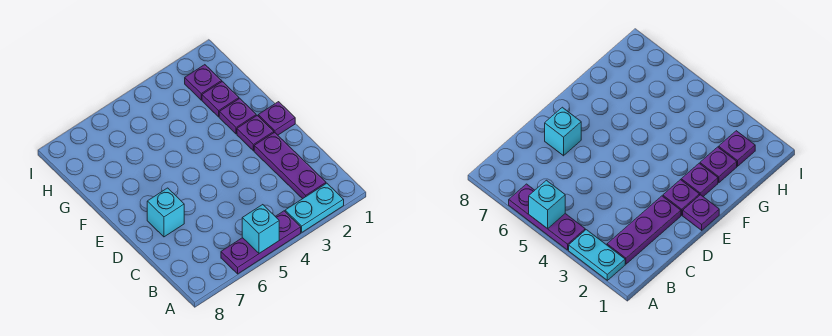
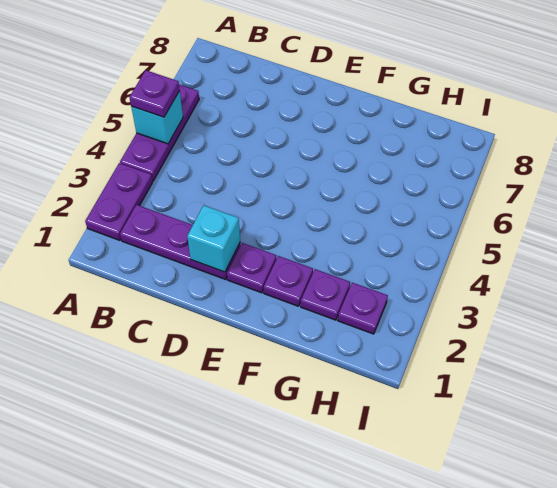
cyan plate A2:A3 level 1 -> purple plate A2:A3 level 1
cyan brick D7 level 1 -> cyan brick D2 level 2
purple plate E1 level 1 -> purple plate A5 level 3

